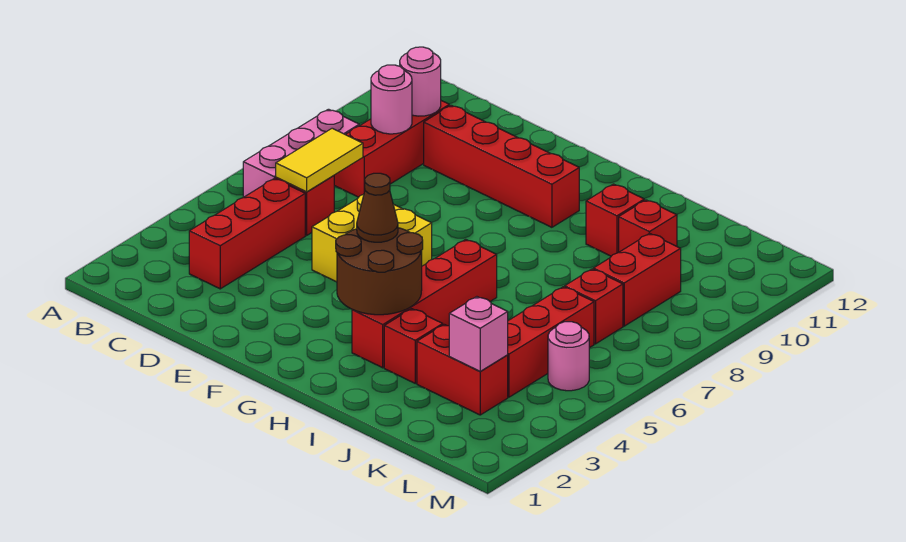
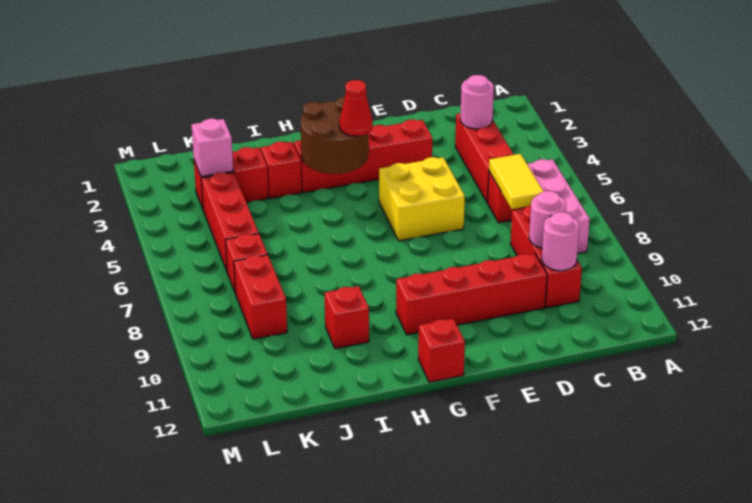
brown cone G4 level 3 -> red cone G4 level 3
red brick H3:H6 level 1 -> red brick E3:H3 level 1
red brick J10 level 1 -> red brick G12 level 1
pink round brick L5 level 1 -> pink round brick C3 level 2

